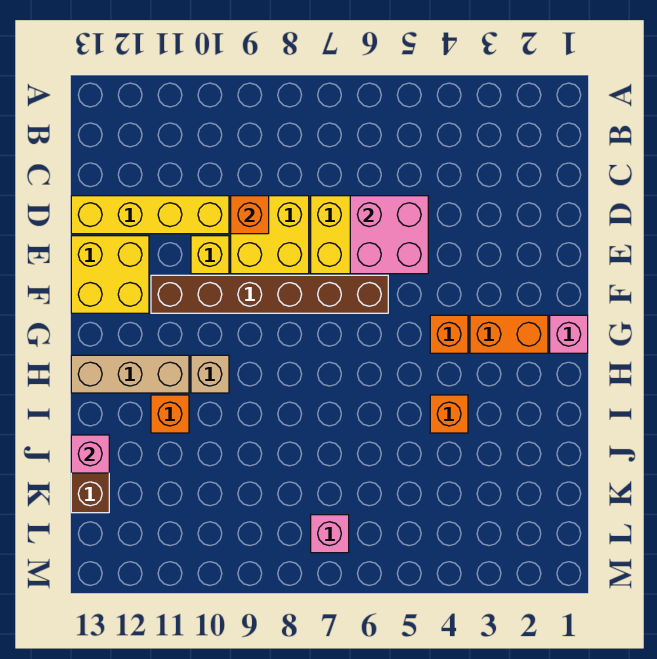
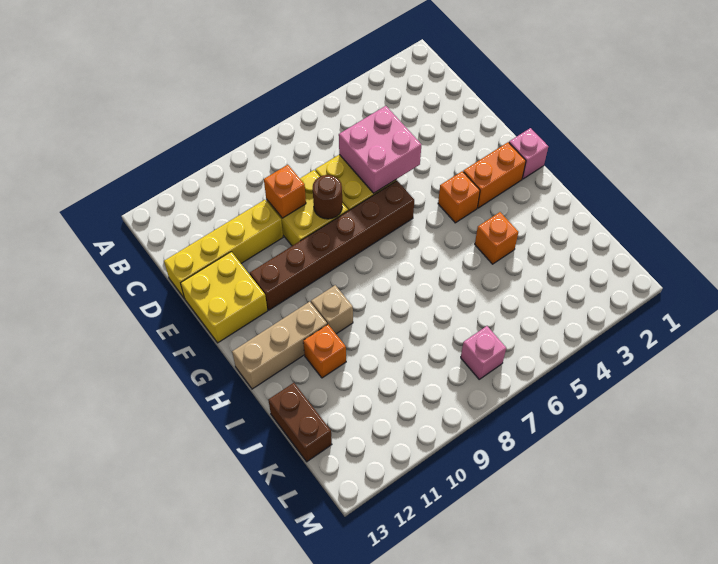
none -> brown round brick E8 level 2
yellow brick E10 level 1 -> none
pink brick J13 level 2 -> none

